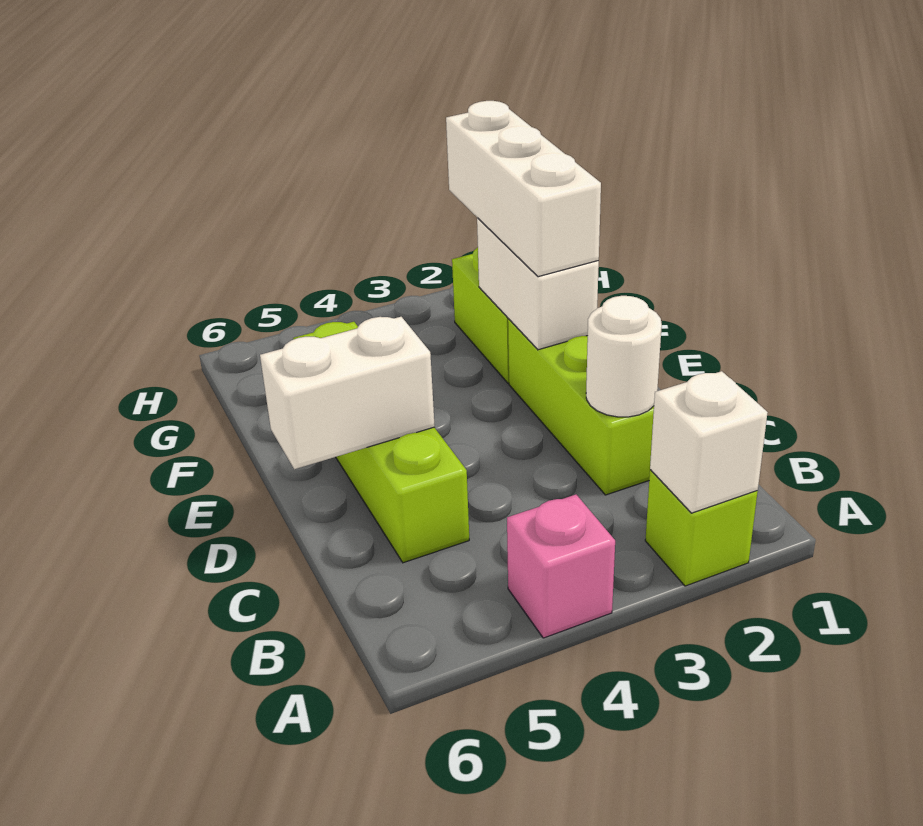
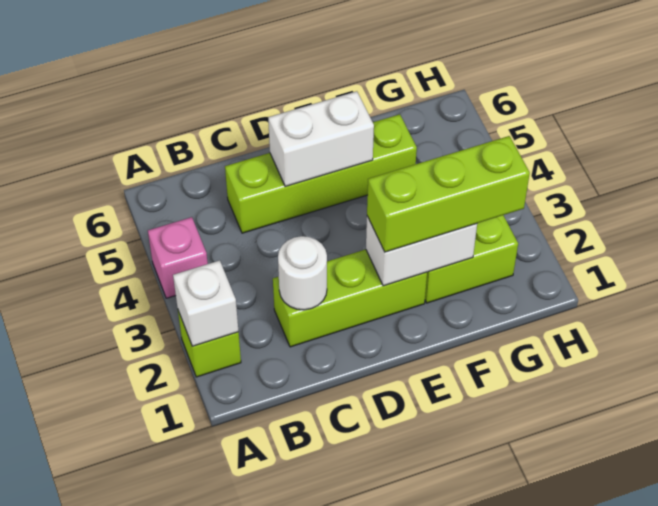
white brick D5:D6 level 2 -> white brick D5:E5 level 2
white brick E2:G2 level 3 -> lime brick E2:G2 level 3

